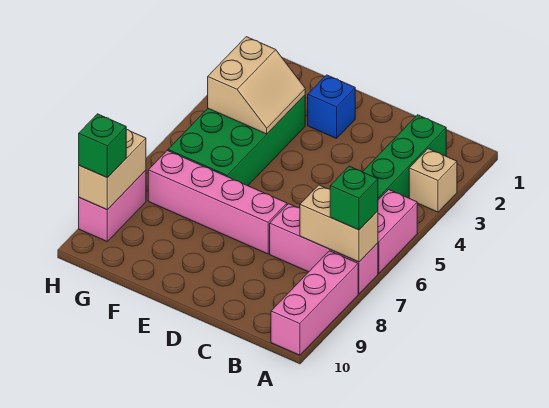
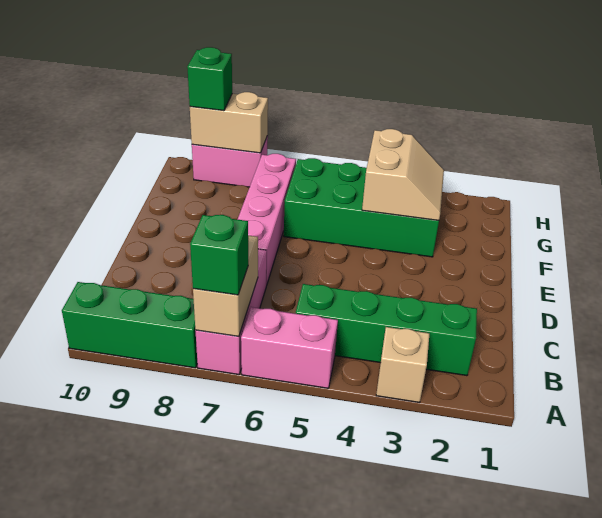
pink brick A8:A10 level 1 -> green brick A8:A10 level 1
blue brick E2 level 1 -> none
tan slope F3:G4 level 2 top G -> tan slope F3:G4 level 2 top 4

